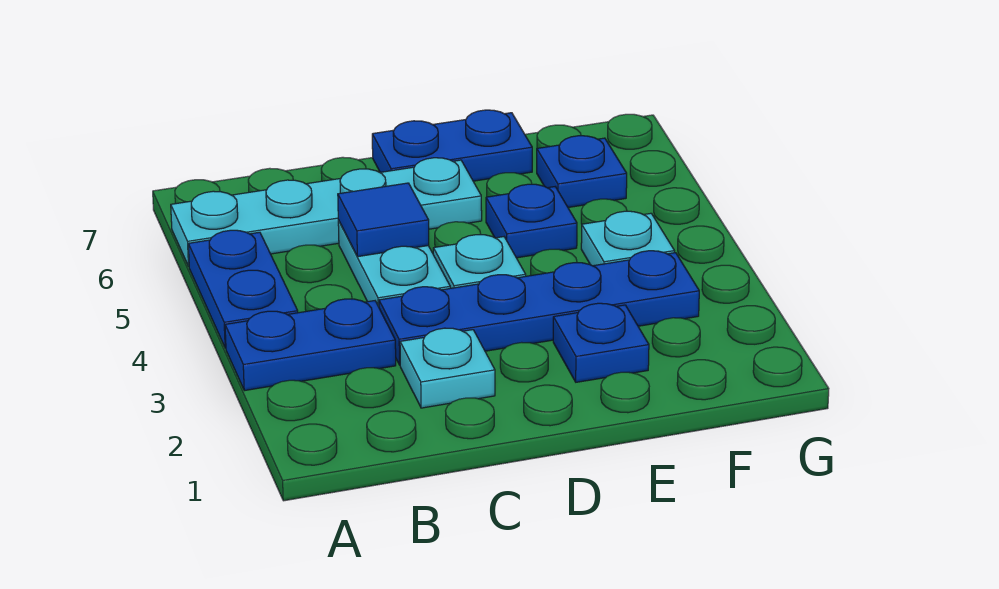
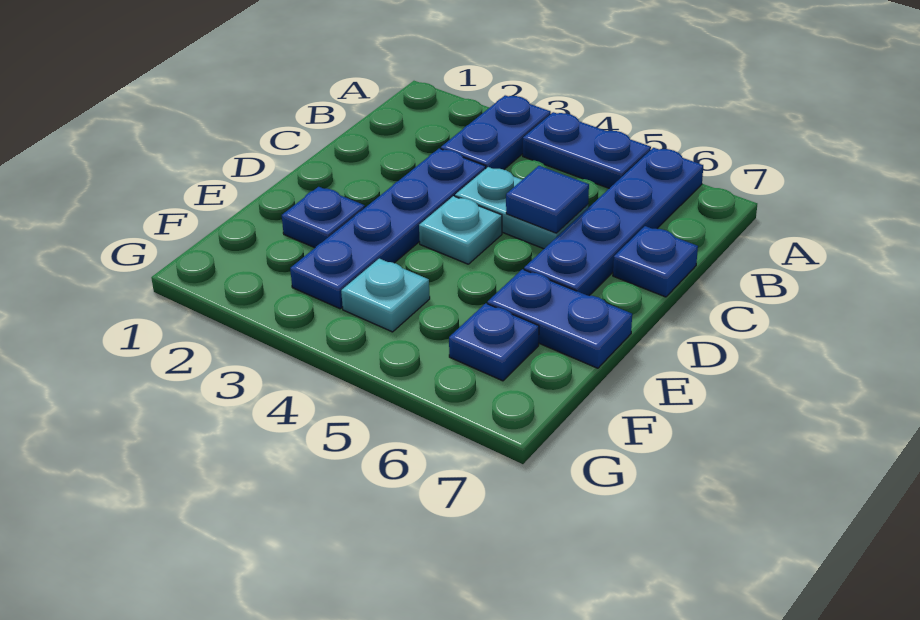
cyan plate A6:D6 level 1 -> blue plate A6:D6 level 1
cyan plate C2 level 1 -> none
blue plate D7:E7 level 1 -> blue plate E6:E7 level 1
blue plate E5 level 1 -> blue plate C7 level 1

